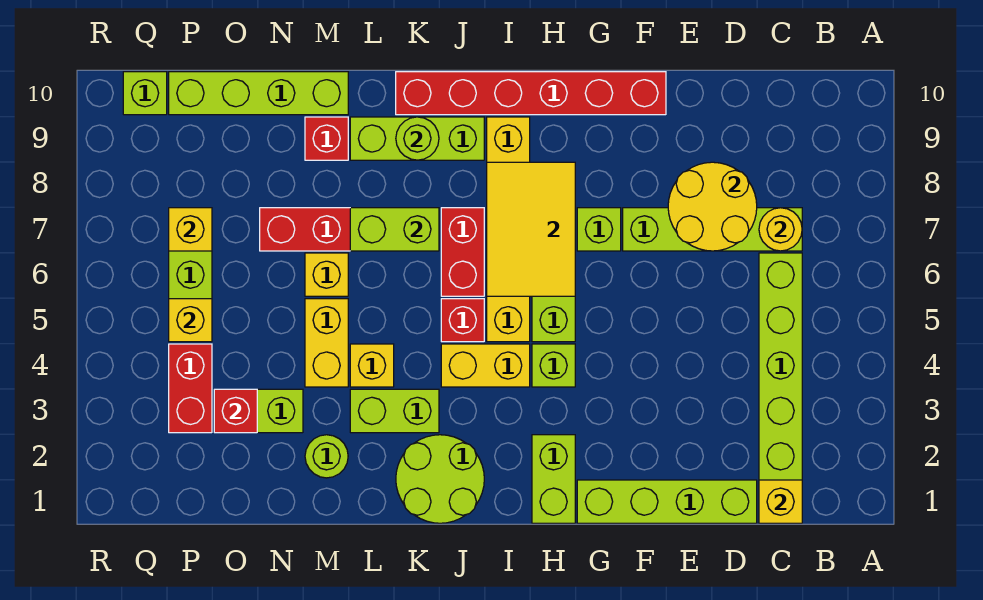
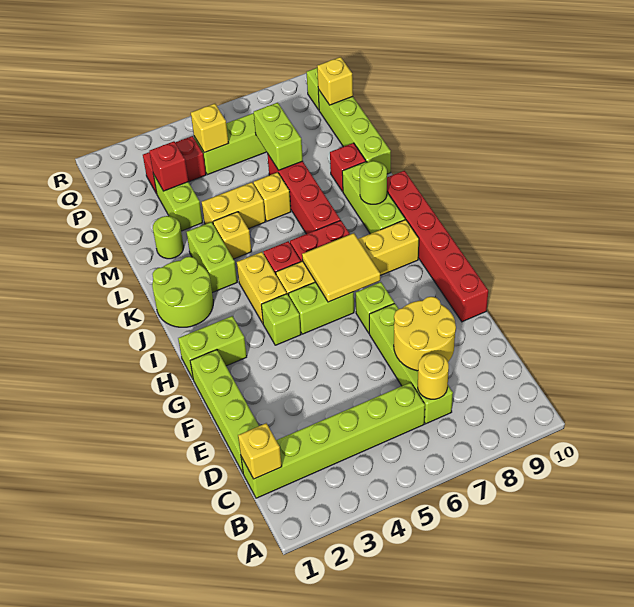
yellow tile H6:I8 level 2 -> yellow tile H6:I7 level 2
lime brick K7:L7 level 2 -> lime brick N7:O7 level 2
yellow brick P7 level 2 -> yellow brick P10 level 2

